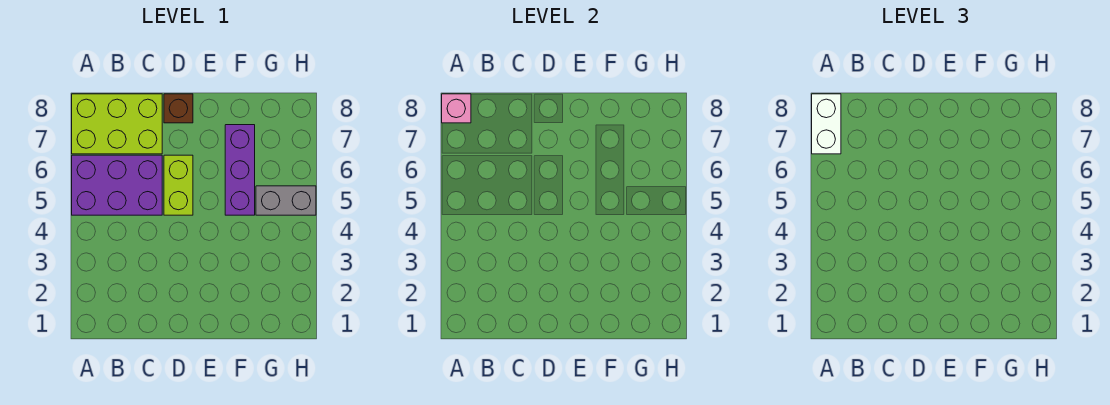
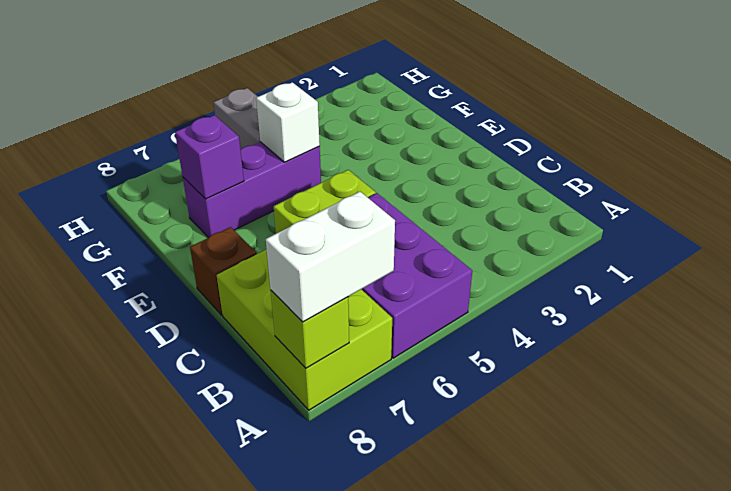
pink brick A8 level 2 -> lime brick A8 level 2
none -> white brick F5 level 2
none -> purple brick F7 level 2

